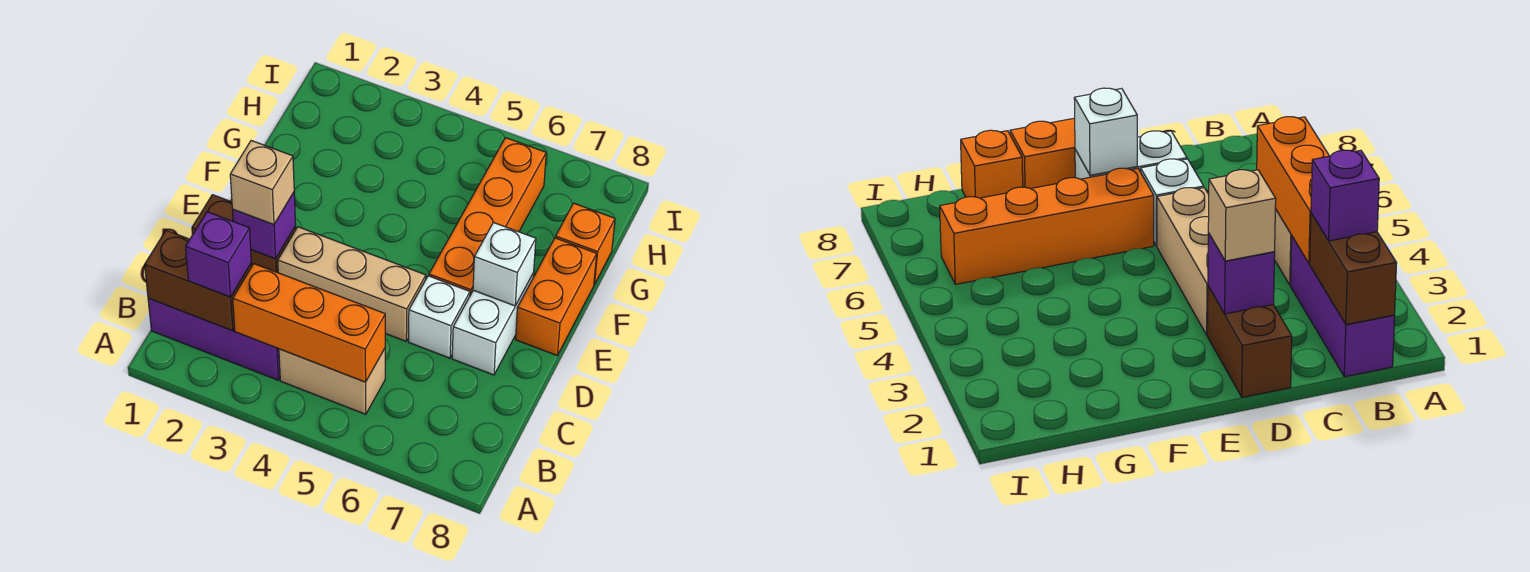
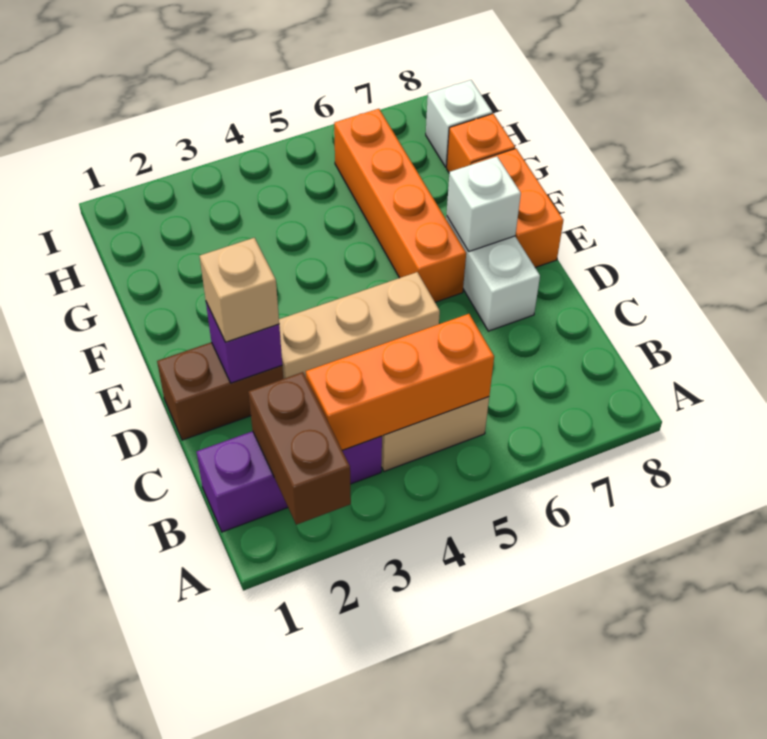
brown brick B1:B2 level 2 -> brown brick A2:B2 level 2
purple brick B2 level 3 -> none
white brick D6 level 1 -> white brick H8 level 1

